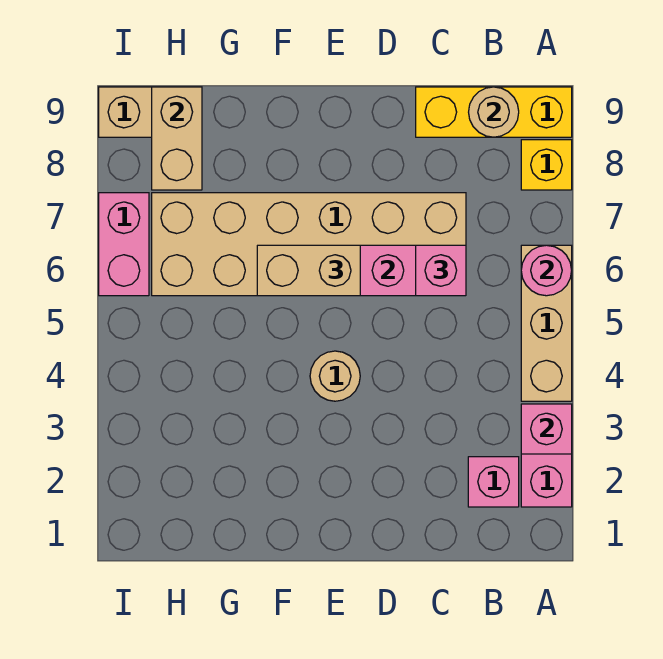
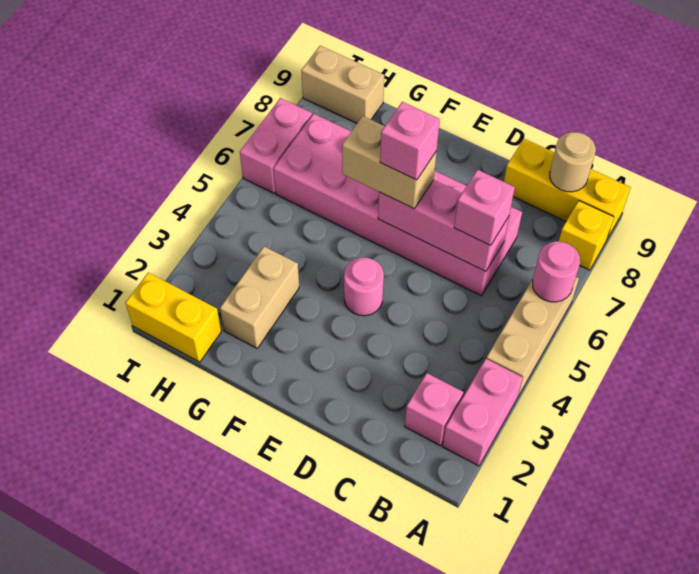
pink brick A3 level 2 -> pink brick E6 level 4
tan brick C6:H7 level 1 -> pink brick C6:H7 level 1
tan round brick E4 level 1 -> pink round brick E4 level 1
none -> yellow brick H1:I1 level 1
tan brick H8:H9 level 2 -> tan brick G2:G3 level 1

